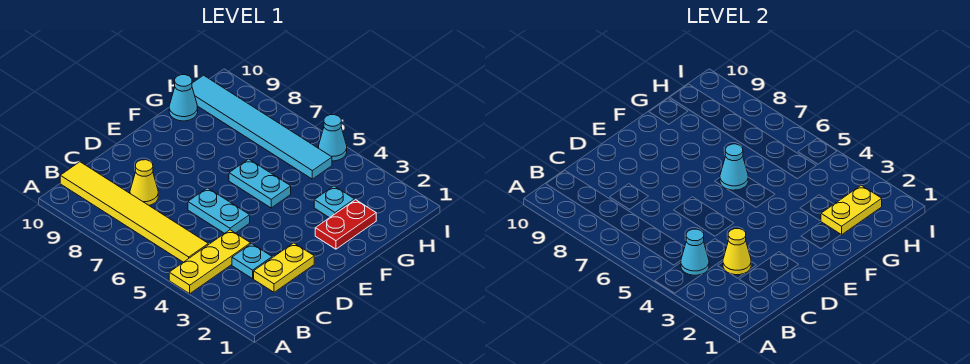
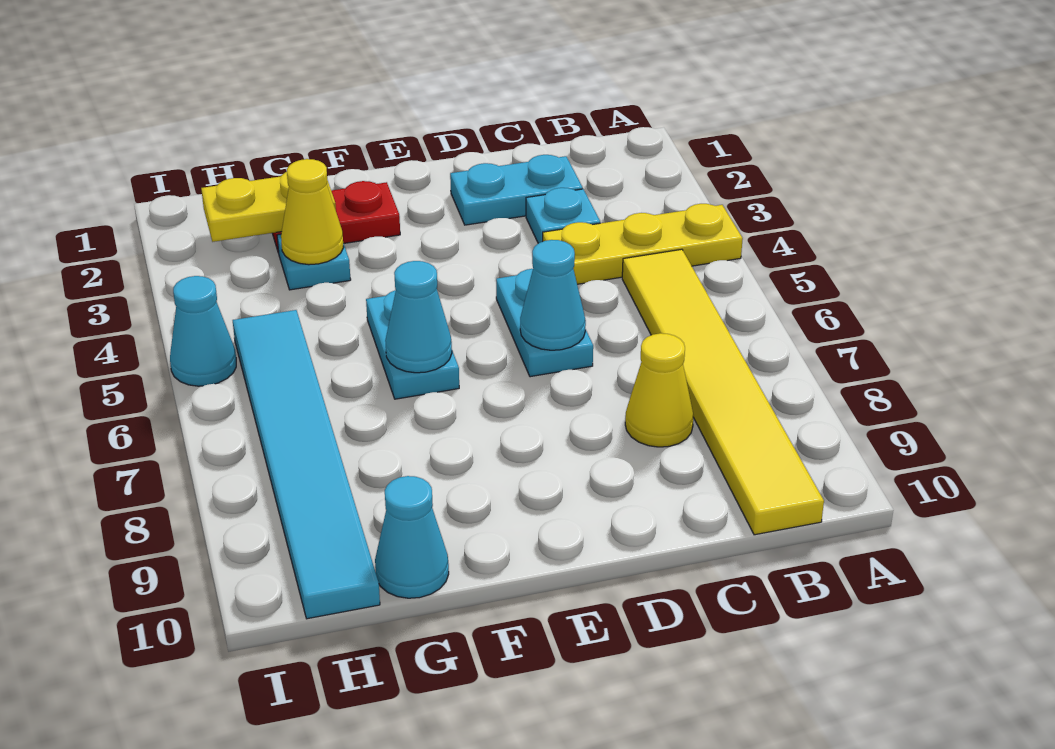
cyan cone B4 level 2 -> cyan cone D6 level 2
yellow plate C2:D2 level 1 -> cyan plate C2:D2 level 1
yellow cone C3 level 2 -> yellow cone G3 level 2

